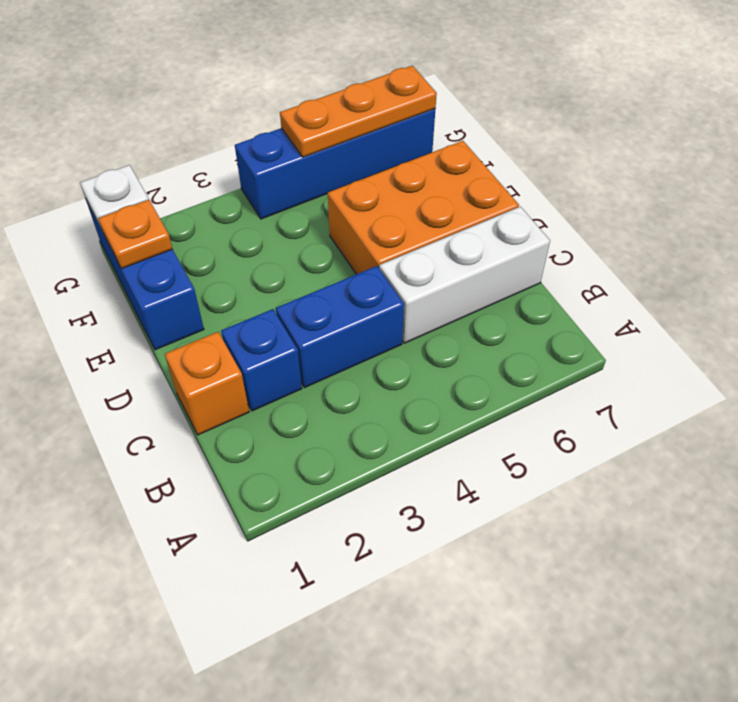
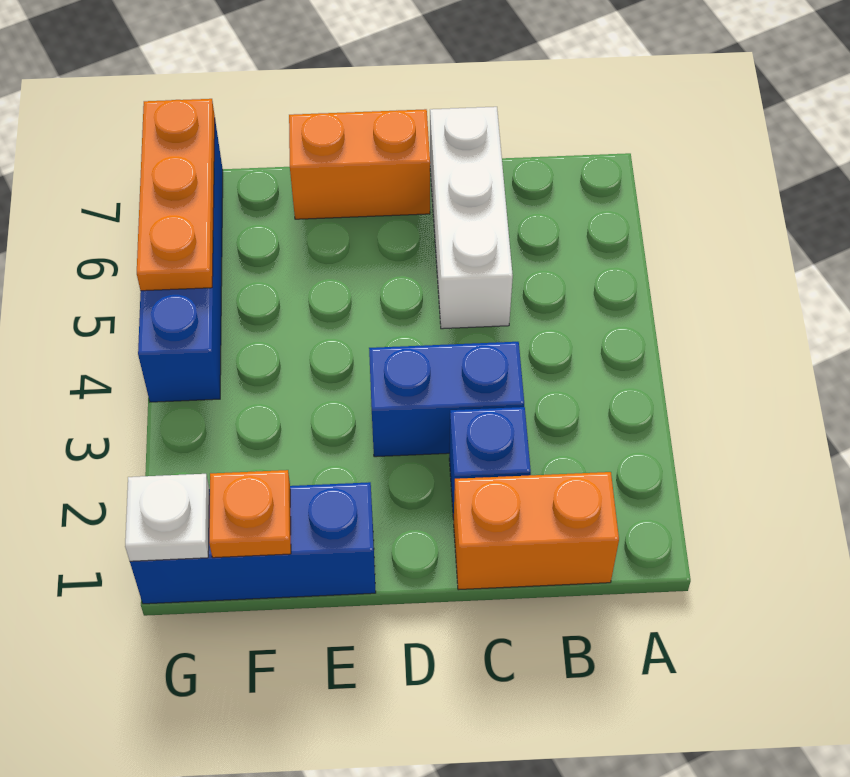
orange brick C1 level 1 -> orange brick B1:C1 level 1
blue brick C3:C4 level 1 -> blue brick C3:D3 level 1
orange brick D5:E7 level 1 -> orange brick D7:E7 level 1

